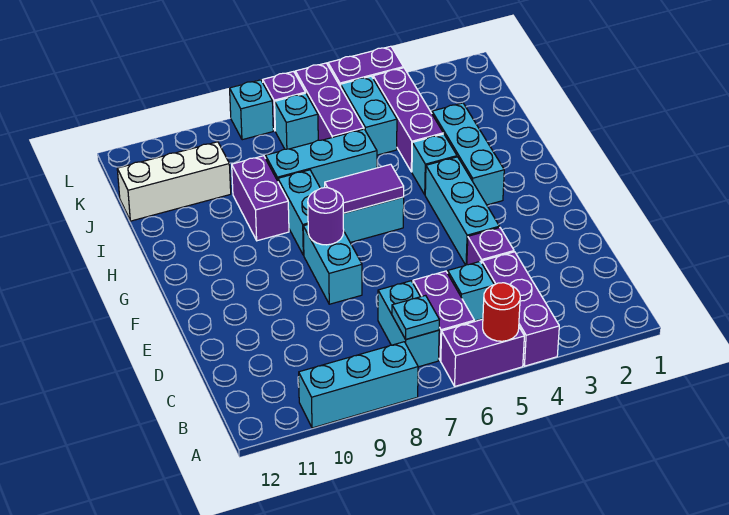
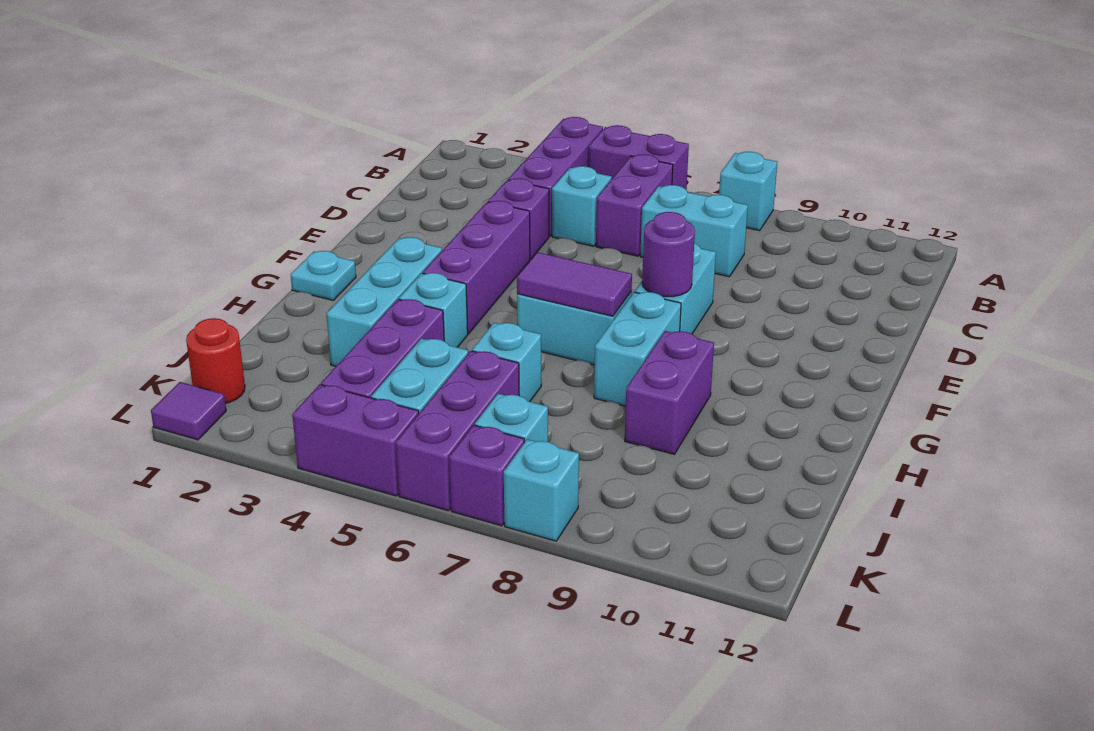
red round brick A5 level 2 -> red round brick K1 level 1
cyan brick A8:A10 level 1 -> cyan brick A8 level 1
cyan brick B7:C7 level 1 -> cyan brick C7:C8 level 1
cyan plate B7 level 2 -> cyan plate G1 level 1
cyan brick E4:G4 level 1 -> purple brick E4:G4 level 1
cyan brick I6:I8 level 1 -> cyan brick I6 level 1
white brick J10:J12 level 1 -> none
none -> purple tile L1 level 1

